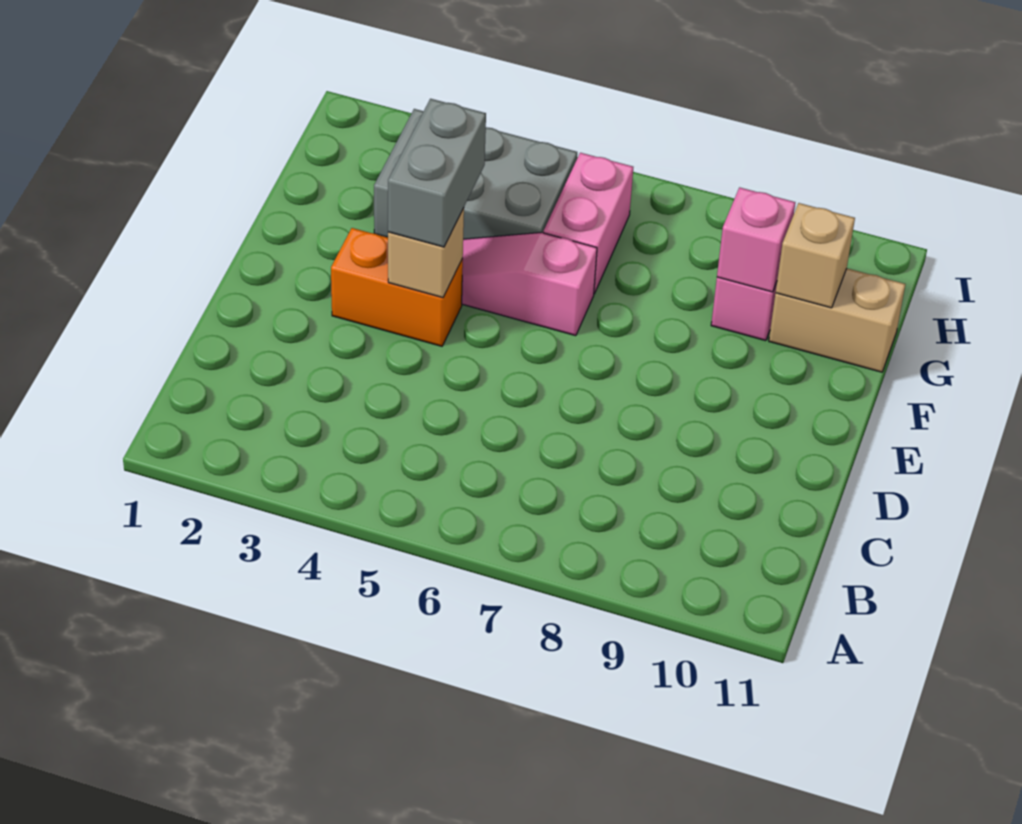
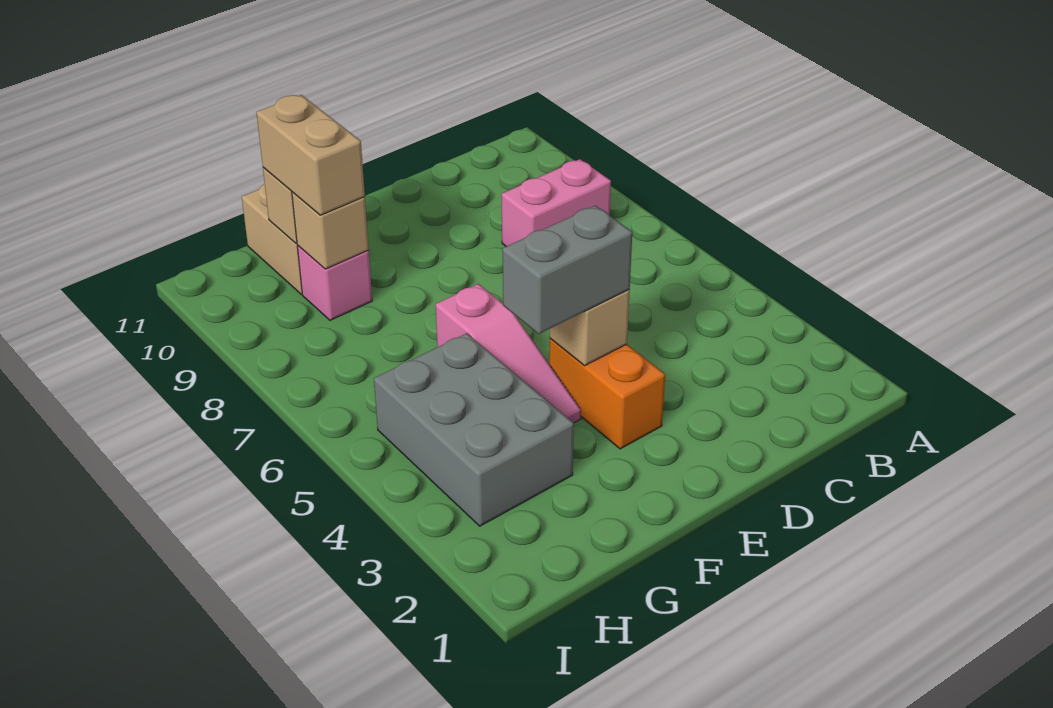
pink brick G6:H6 level 1 -> pink brick B8:C8 level 1
pink brick G9 level 2 -> tan brick G9 level 2
none -> tan brick G9:G10 level 3

